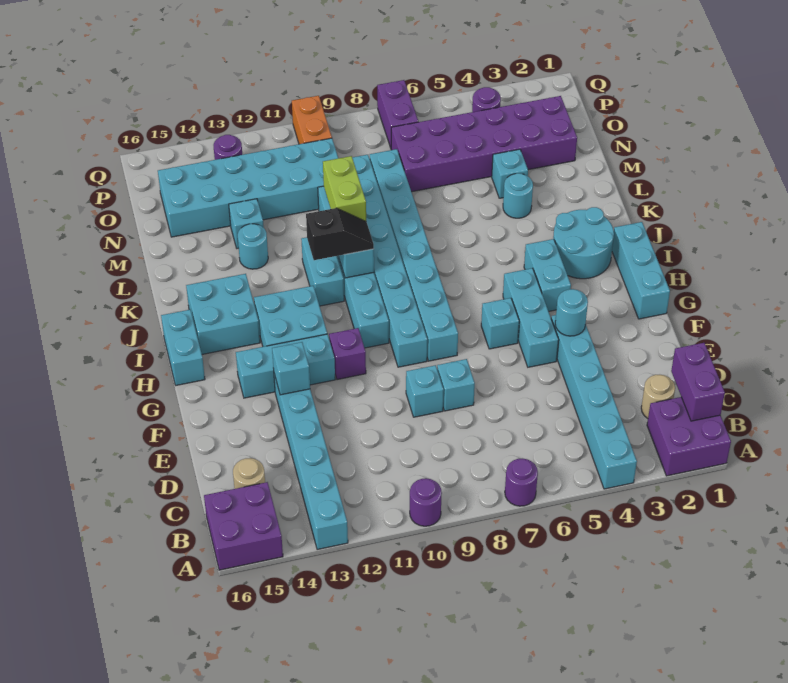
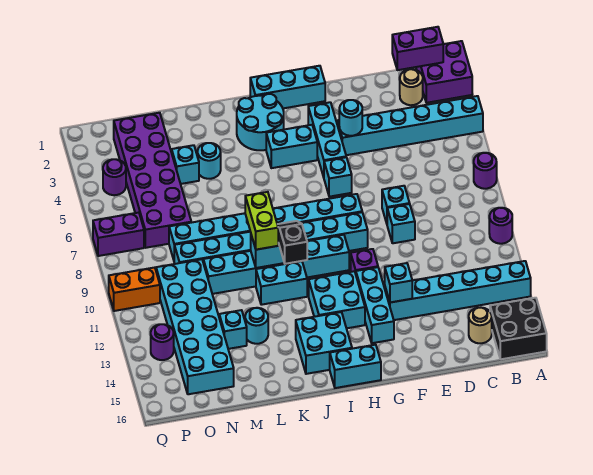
purple brick A15:B16 level 1 -> black brick A15:B16 level 1
cyan brick F5:H5 level 1 -> cyan brick G3:G5 level 1
lime brick K10:L10 level 3 -> lime brick K9:K10 level 3

